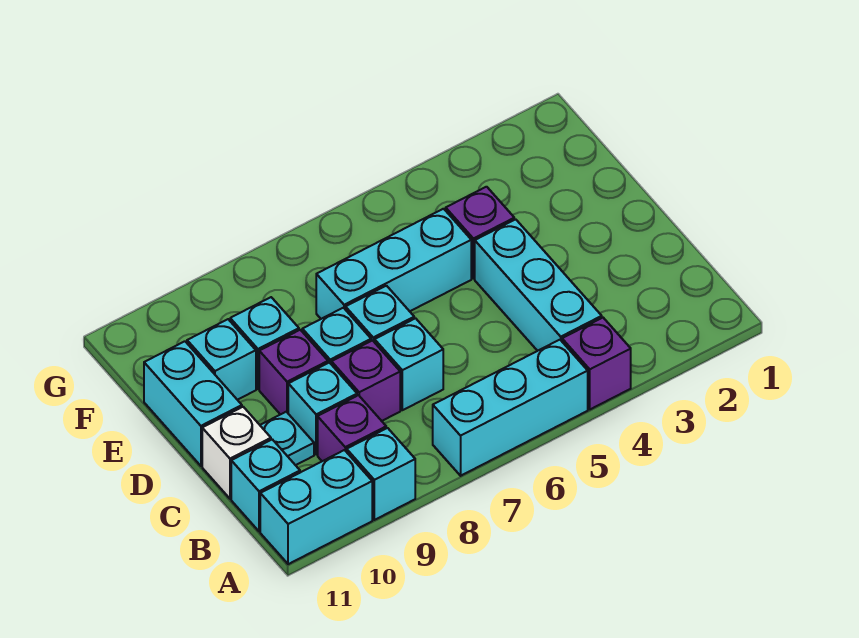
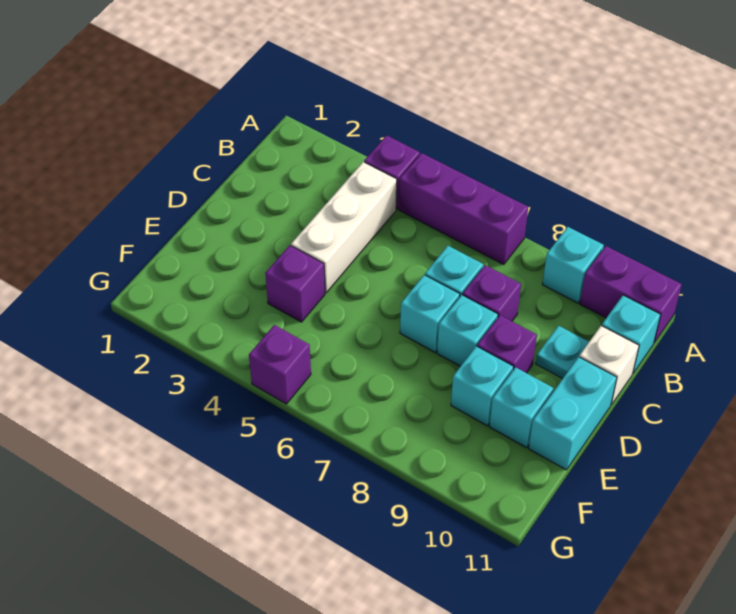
cyan brick A5:A7 level 1 -> purple brick A5:A7 level 1
cyan brick A10:A11 level 1 -> purple brick A10:A11 level 1
cyan brick B4:D4 level 1 -> white brick B4:D4 level 1
purple brick B9 level 1 -> purple brick G5 level 1
cyan brick C9 level 1 -> none
cyan brick E5:E7 level 1 -> none

